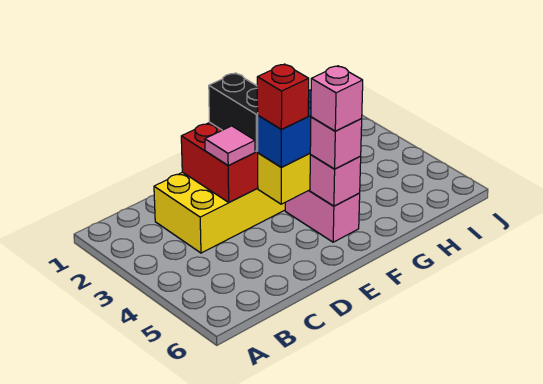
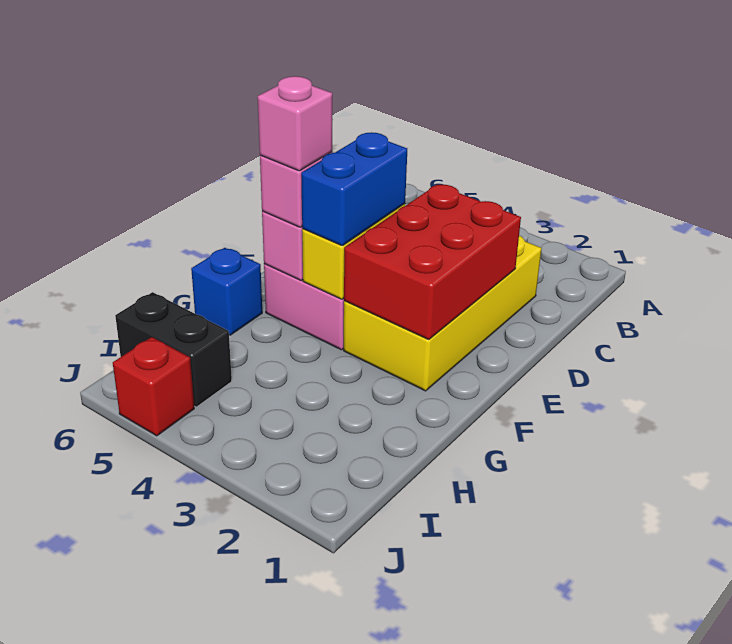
pink tile D3 level 3 -> none
black brick E2:E3 level 3 -> black brick I5:I6 level 1
red brick E4 level 4 -> red brick J5 level 1
none -> blue brick G6 level 1

